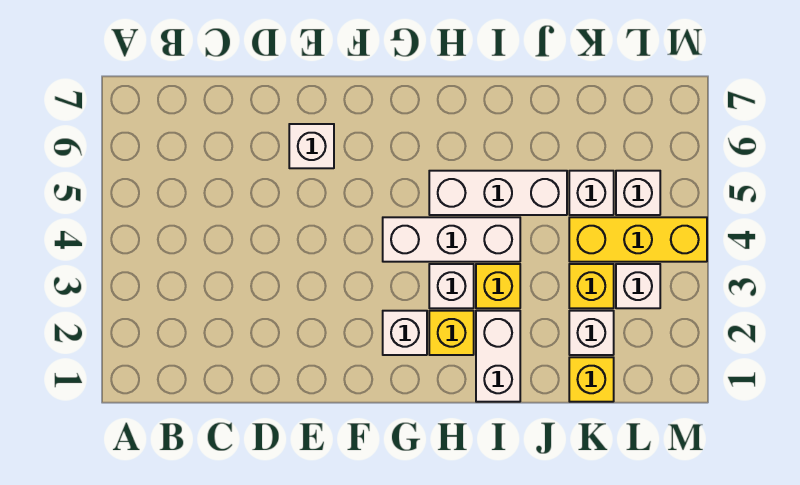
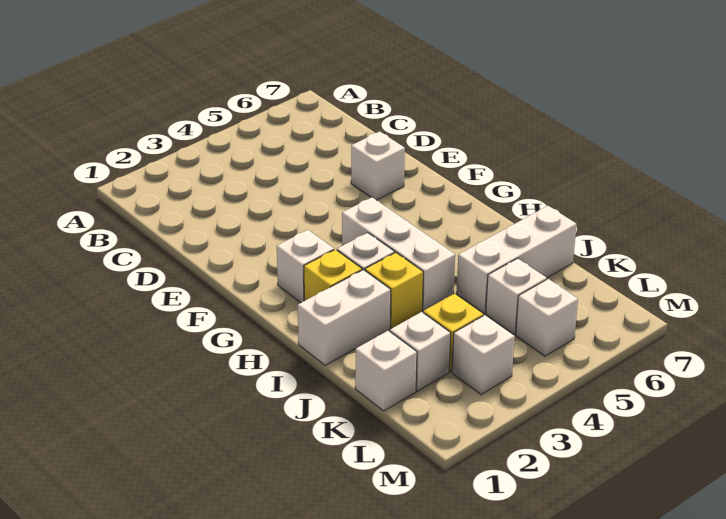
white brick H5:J5 level 1 -> white brick J5:J7 level 1
yellow brick K1 level 1 -> white brick K1 level 1
yellow brick K4:M4 level 1 -> none

